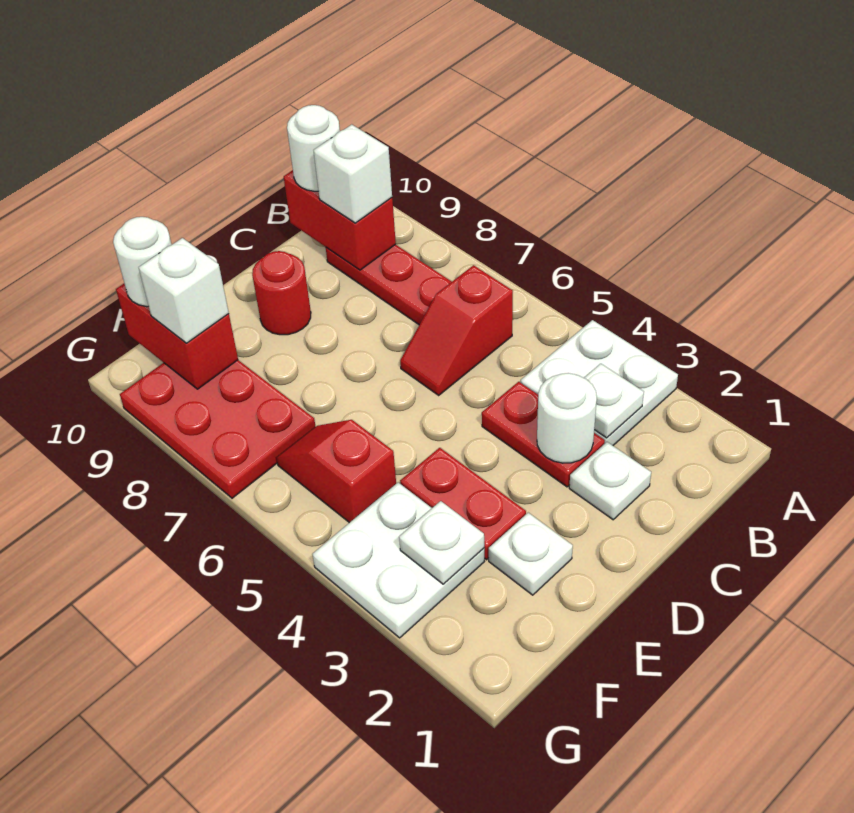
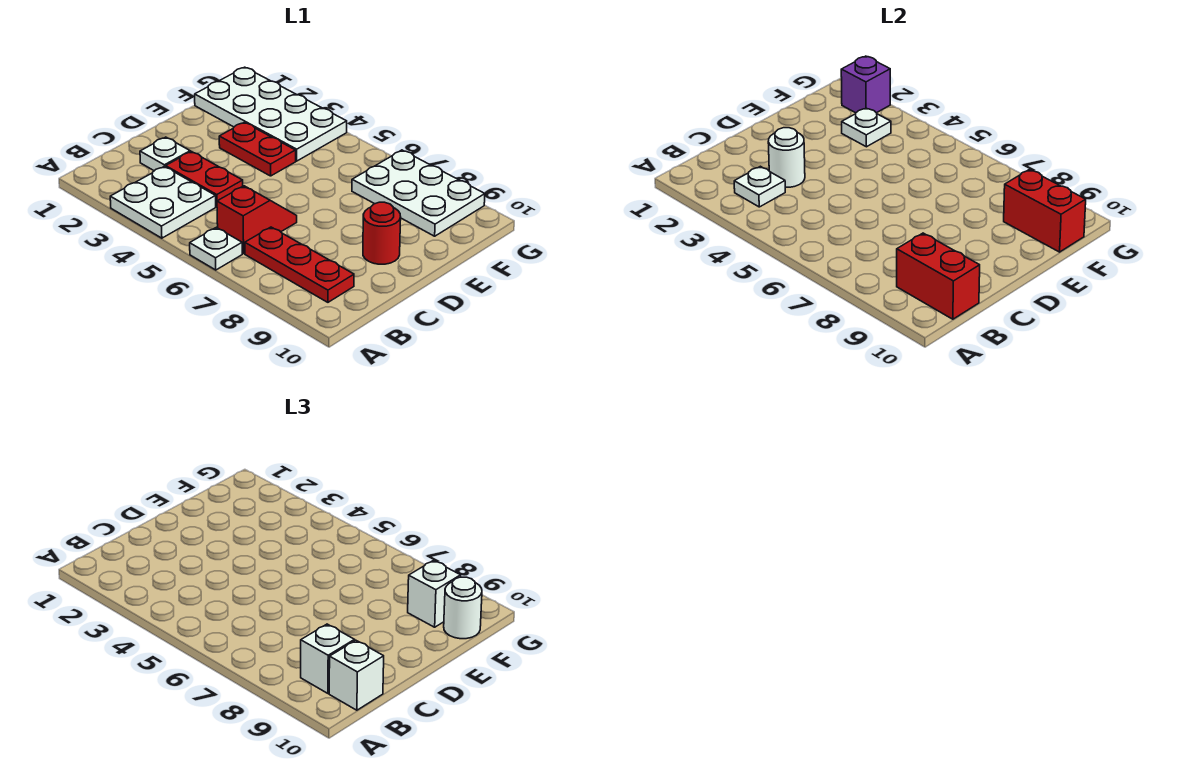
white round brick B10 level 3 -> white brick B10 level 3
white plate E2 level 1 -> white plate A6 level 1
white plate F3:G4 level 1 -> white plate F1:G4 level 1
red slope F5:F6 level 1 top 5 -> none
red plate F7:G9 level 1 -> white plate F7:G9 level 1
none -> purple brick G2 level 2

